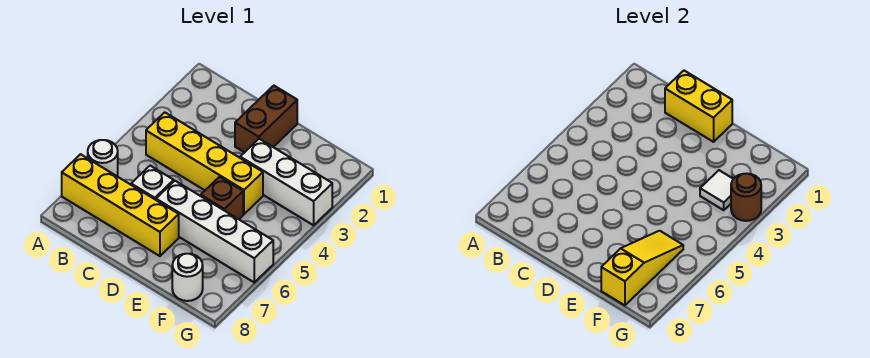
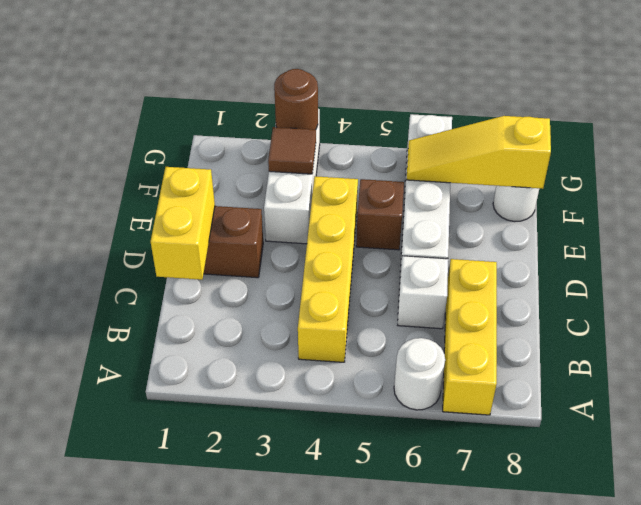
yellow brick A7:D7 level 1 -> yellow brick A7:C7 level 1
white tile F3 level 2 -> brown tile F3 level 2

